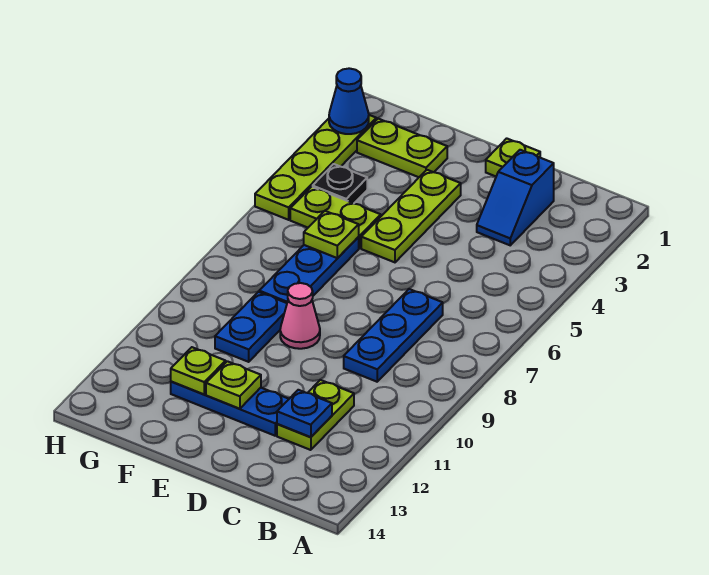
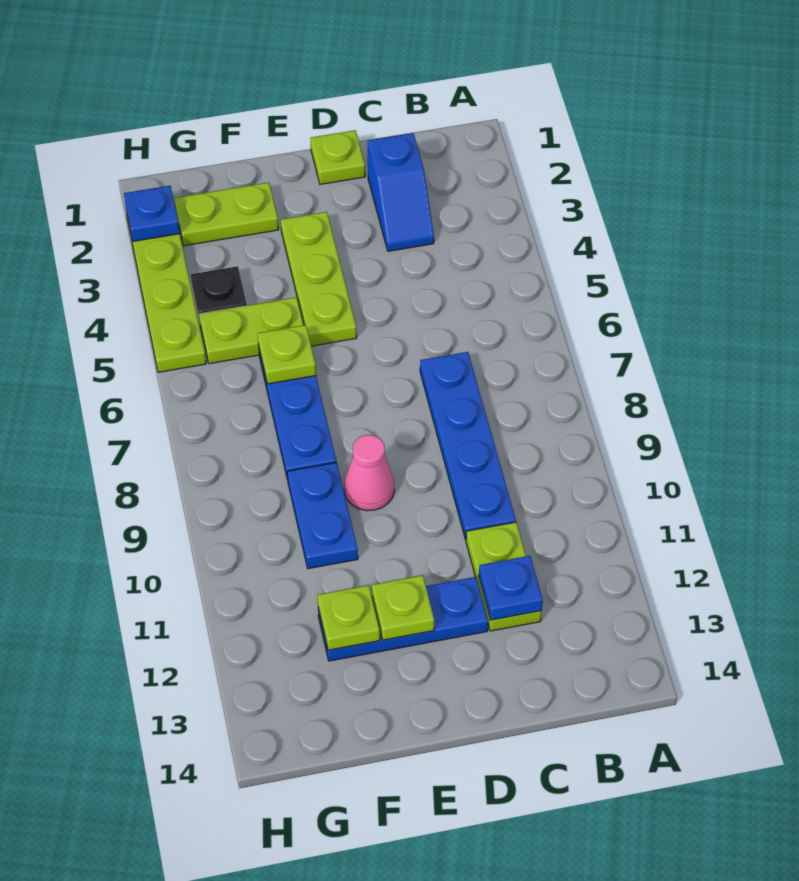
blue plate C7:C9 level 1 -> blue plate C7:C10 level 1
blue cone H2 level 2 -> blue plate H2 level 2

